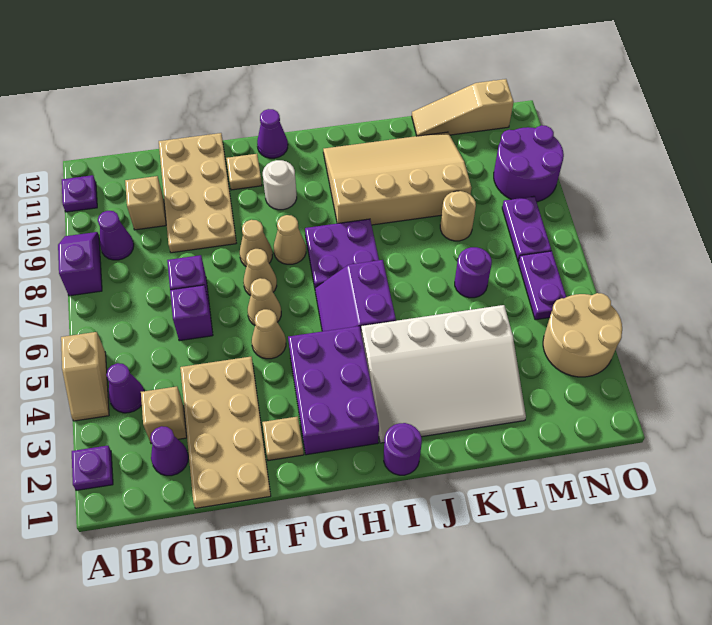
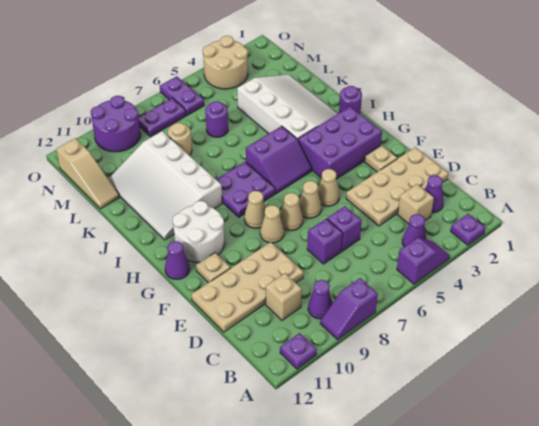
tan slope A4:A5 level 1 top 5 -> purple slope A4:A5 level 1 top 5
white round brick G10 level 1 -> white round brick G10:H11 level 1
tan slope I9:L11 level 1 top 9 -> white slope I9:L11 level 1 top 9
purple plate N5:N6 level 1 -> purple plate N6:O6 level 1

